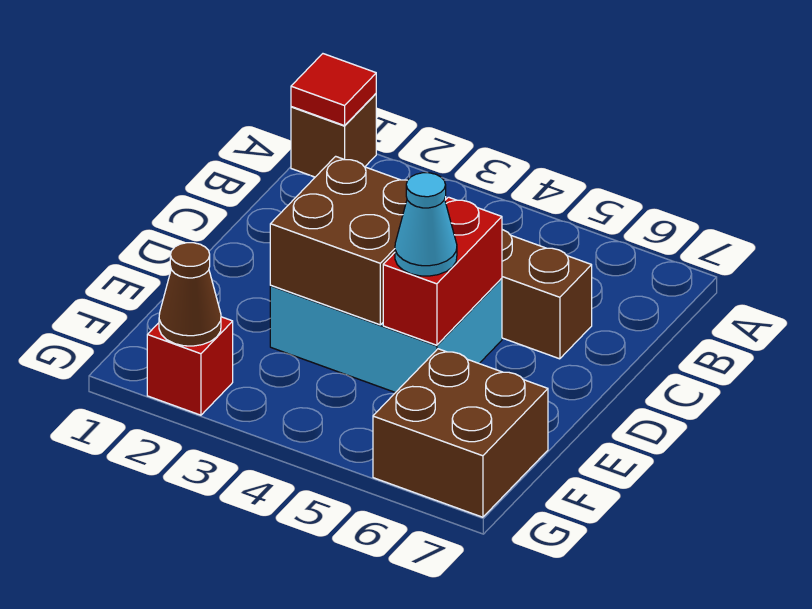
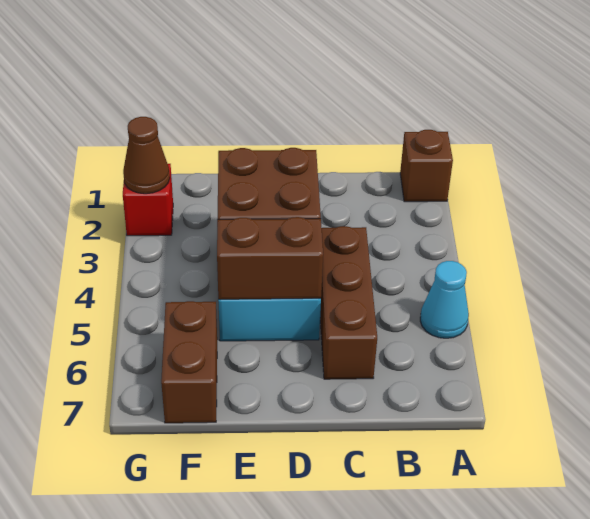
red tile A1 level 2 -> none
red brick D5:E5 level 2 -> brown brick D5:E5 level 2
cyan cone E5 level 3 -> cyan cone A5 level 1
brown brick F6:G7 level 1 -> brown brick F6:F7 level 1

